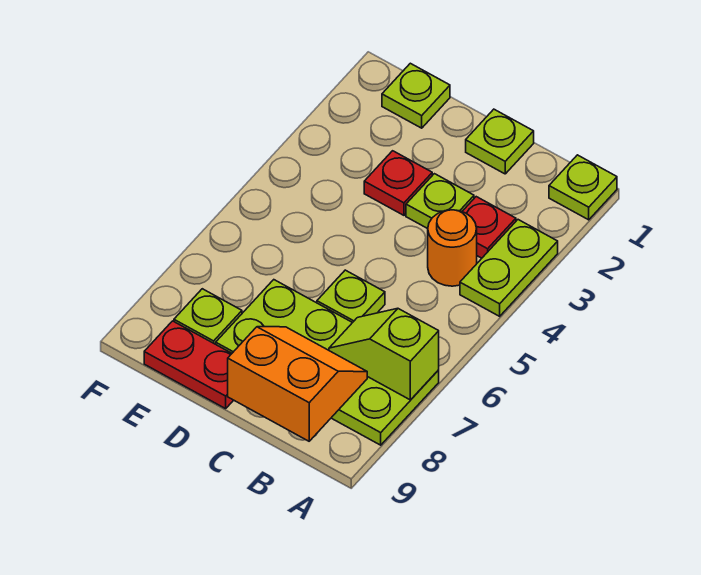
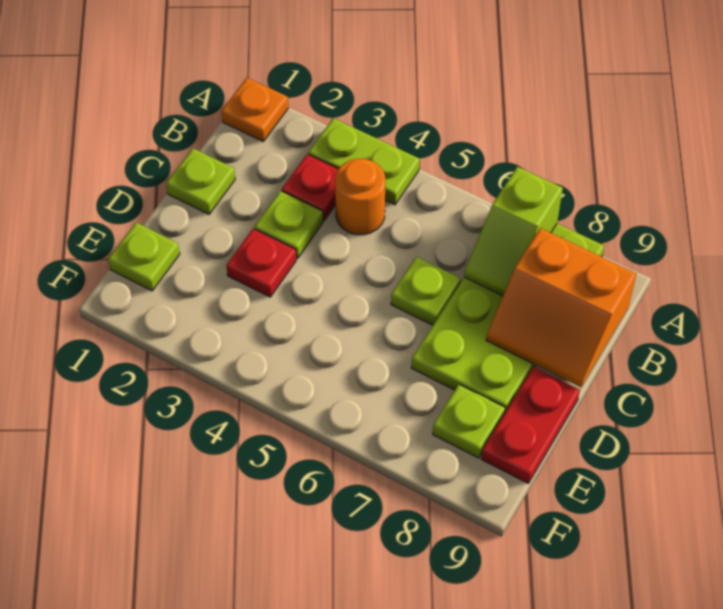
lime plate A1 level 1 -> orange plate A1 level 1
orange slope B8:C9 level 2 top 9 -> orange slope B8:C9 level 2 top B

